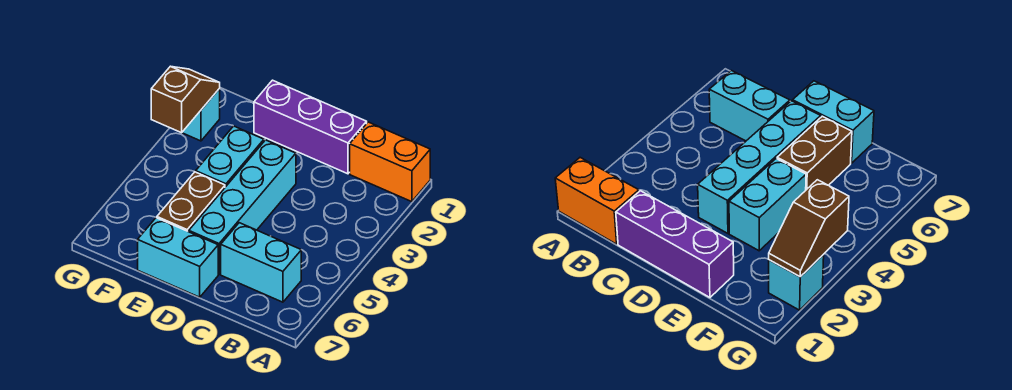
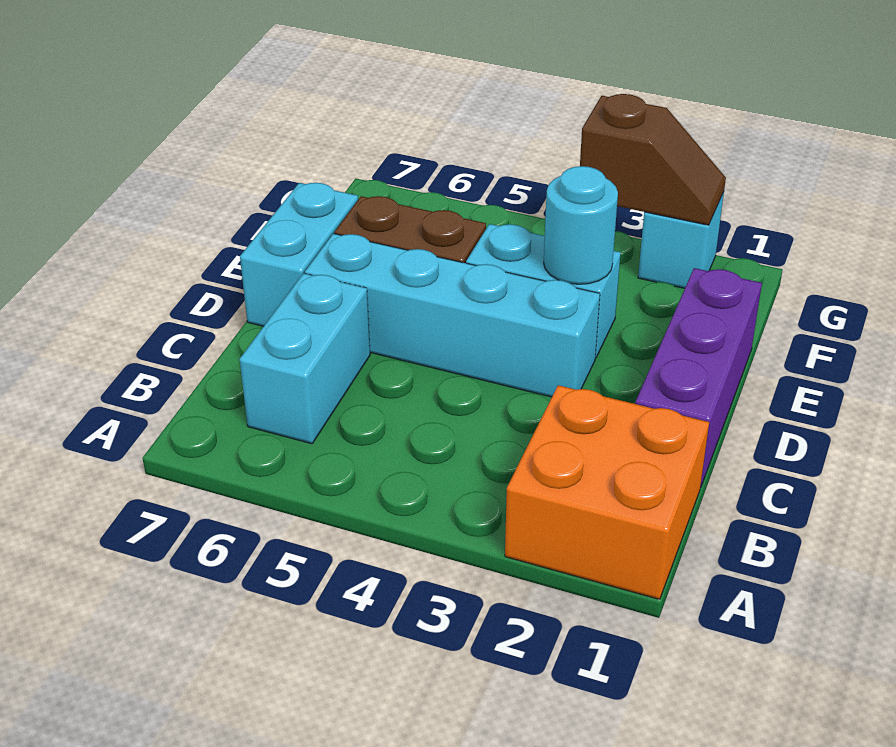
orange brick A1:B1 level 1 -> orange brick A1:B2 level 1
none -> cyan round brick E3 level 2

